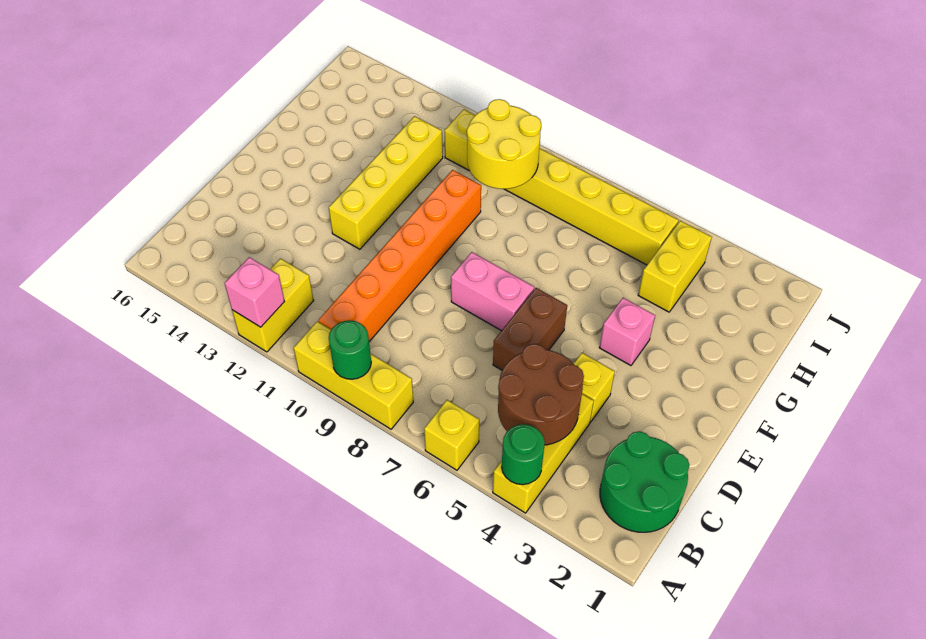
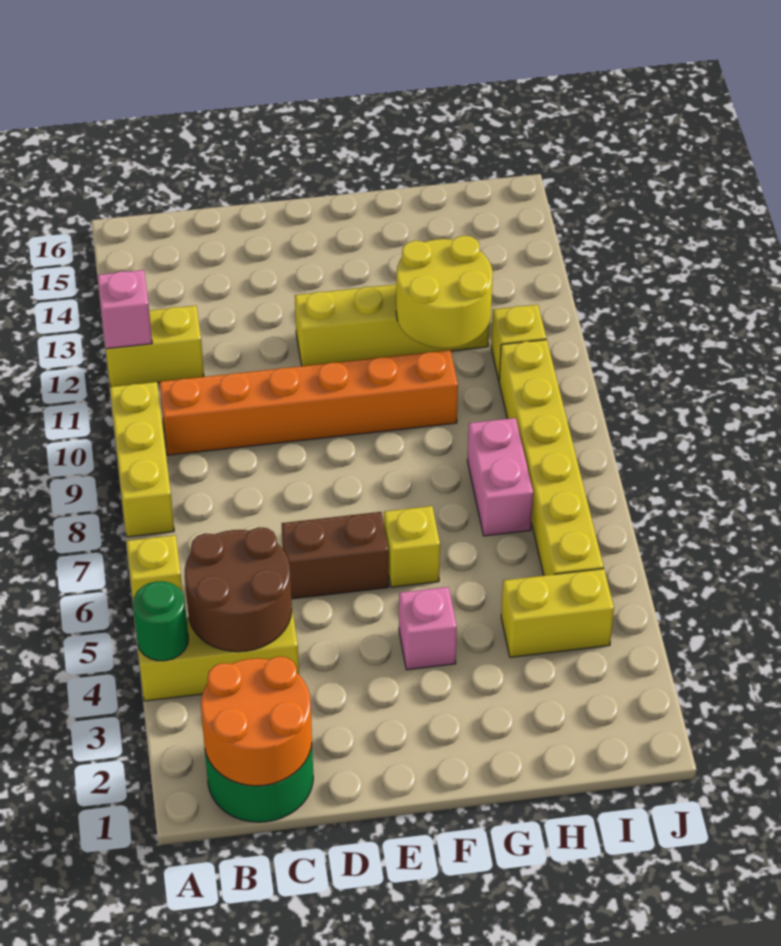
green round brick A9 level 2 -> none
none -> orange round brick B1:C2 level 2
yellow brick D4 level 1 -> yellow brick F6 level 1
pink brick E7:E8 level 1 -> pink brick H7:H8 level 1
yellow round brick H9:I10 level 2 -> yellow round brick G11:H12 level 2

